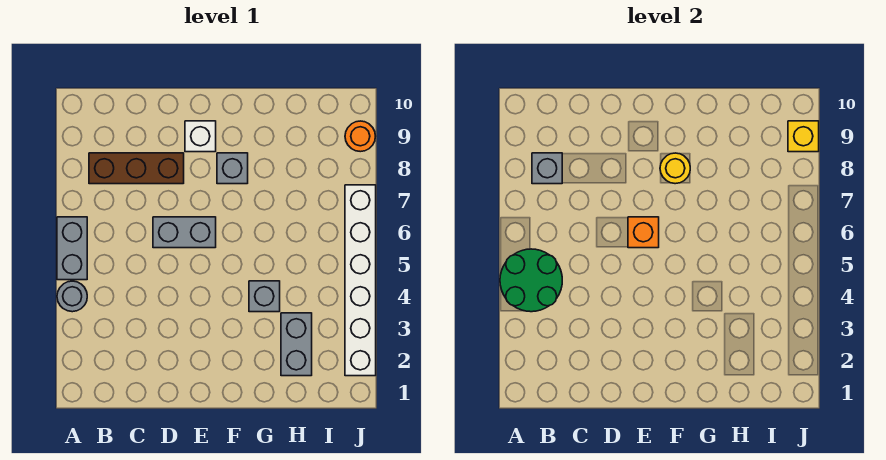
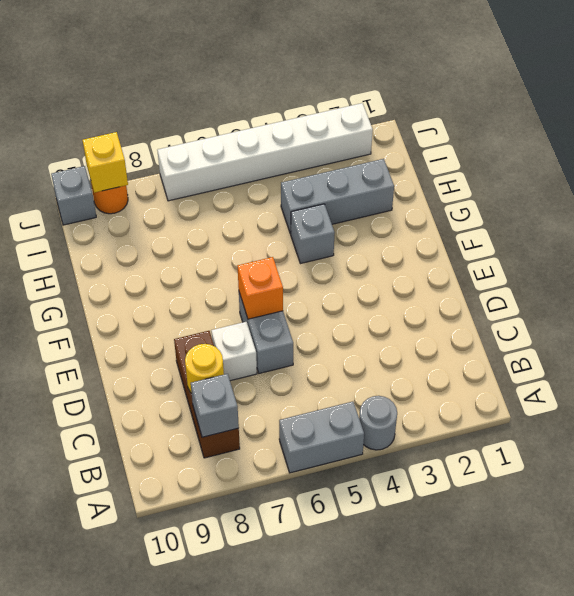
green round brick A4:B5 level 2 -> none
white brick E9 level 1 -> white brick D7 level 1
grey brick F8 level 1 -> grey brick J10 level 1
yellow round brick F8 level 2 -> yellow round brick C8 level 2
grey brick H2:H3 level 1 -> grey brick H2:H4 level 1

